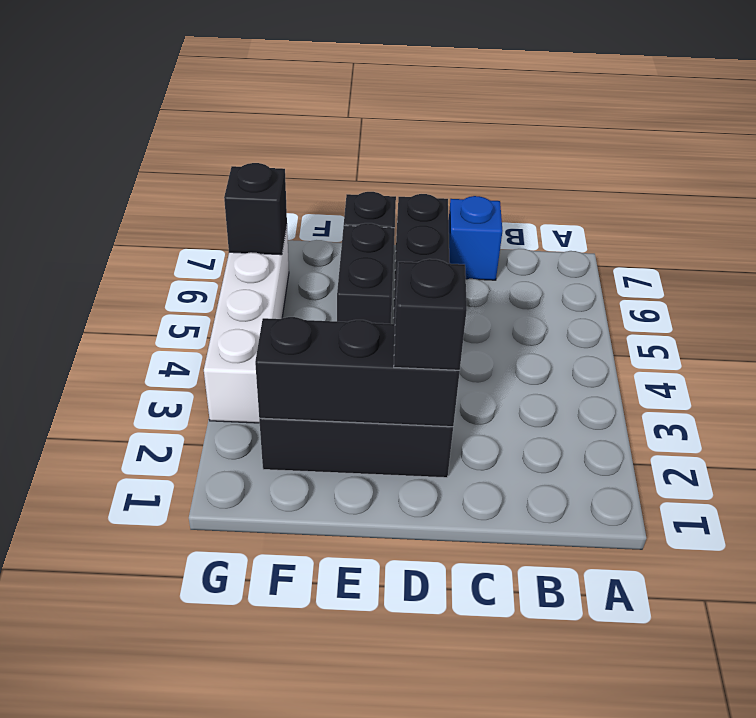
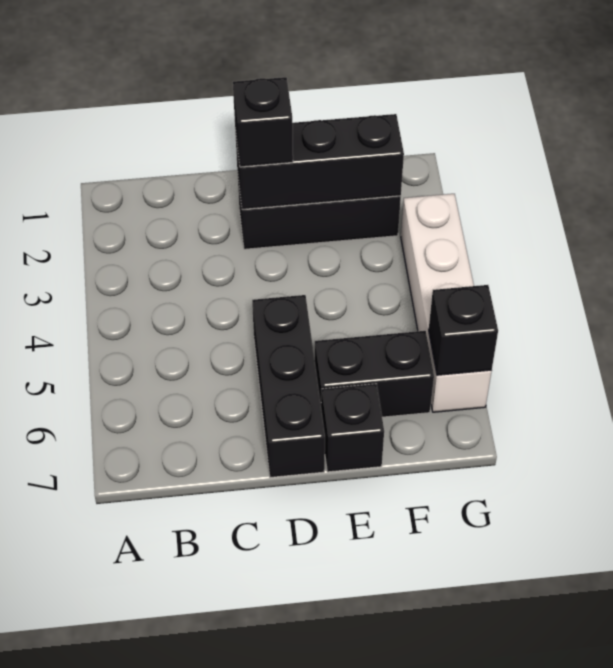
blue brick C7 level 1 -> none
black brick E5:E6 level 1 -> black brick E6:F6 level 1

